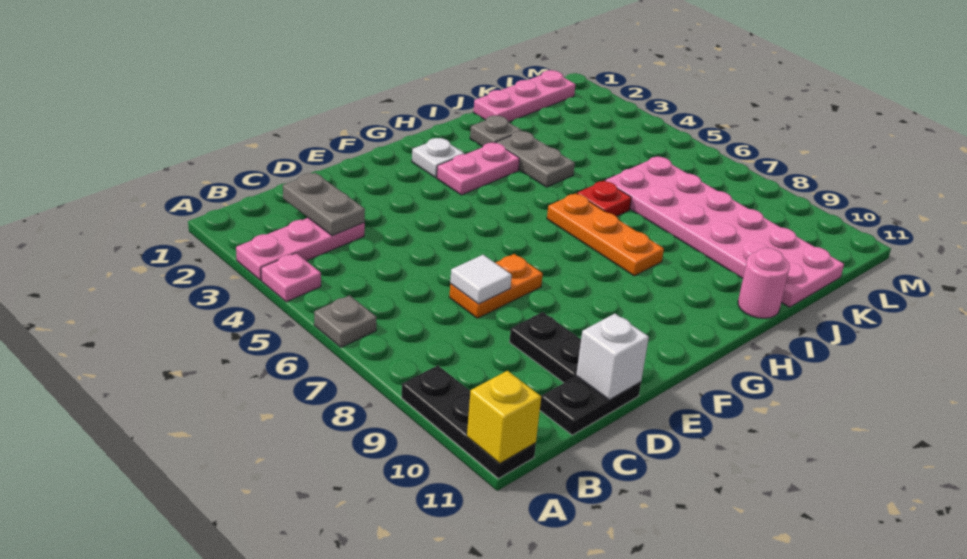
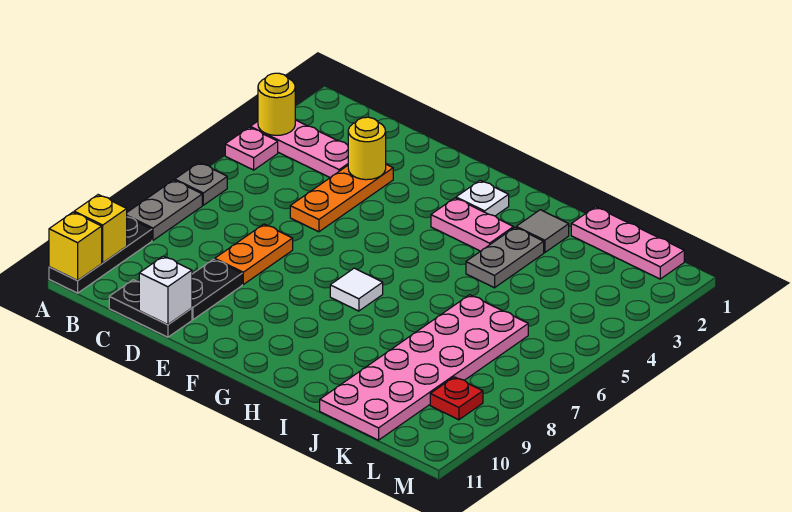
none -> yellow round brick A3 level 2
none -> yellow brick A10 level 2
grey plate C2:C3 level 2 -> grey plate A7:A8 level 1
none -> yellow round brick D3 level 2
orange plate D7:E7 level 1 -> orange plate D7:D8 level 1
white tile D7 level 2 -> white tile G7 level 1
orange plate H6:H8 level 1 -> orange plate D3:D5 level 1
grey plate I2 level 1 -> grey tile I2 level 1
red plate I6 level 1 -> red plate L9 level 1
pink round brick I11 level 1 -> none

